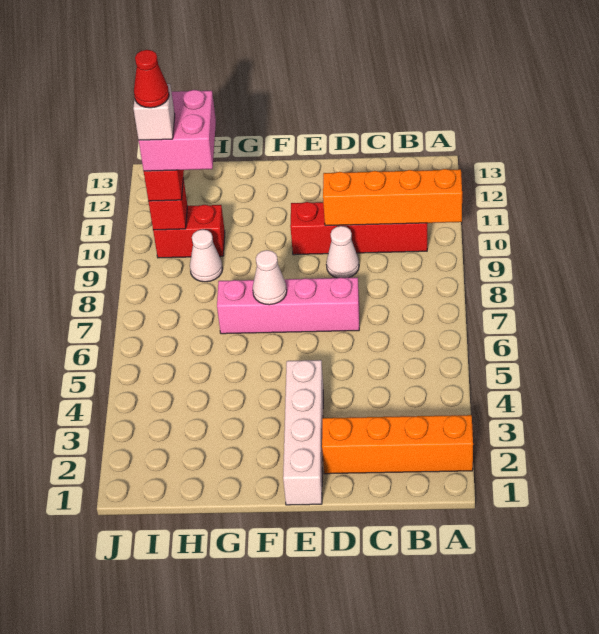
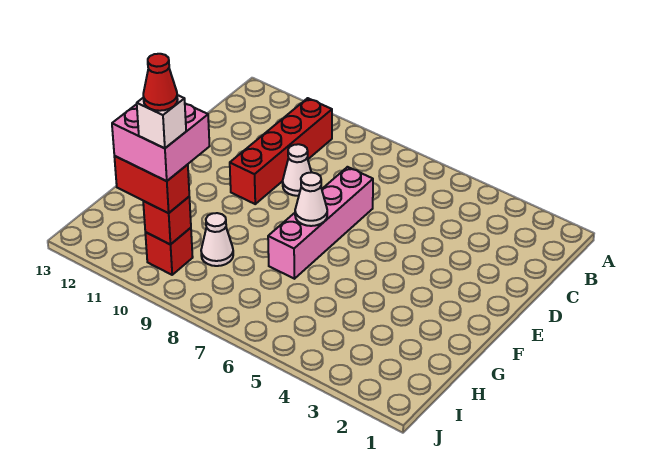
orange brick A2:D2 level 1 -> none
orange brick A10:D10 level 2 -> none
white brick E1:E4 level 1 -> none
red brick H10:I10 level 1 -> red brick I10 level 1

